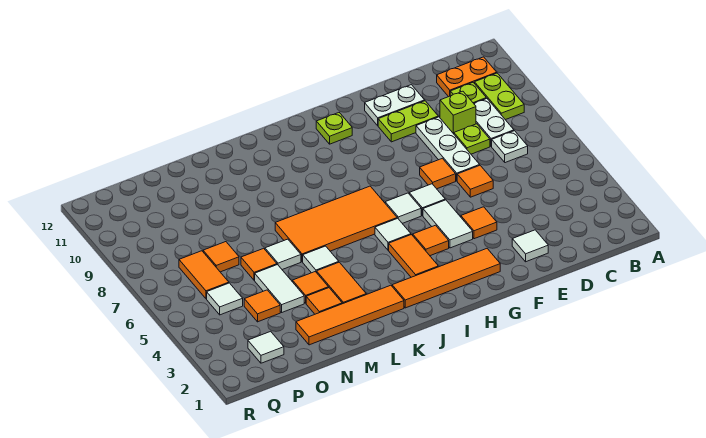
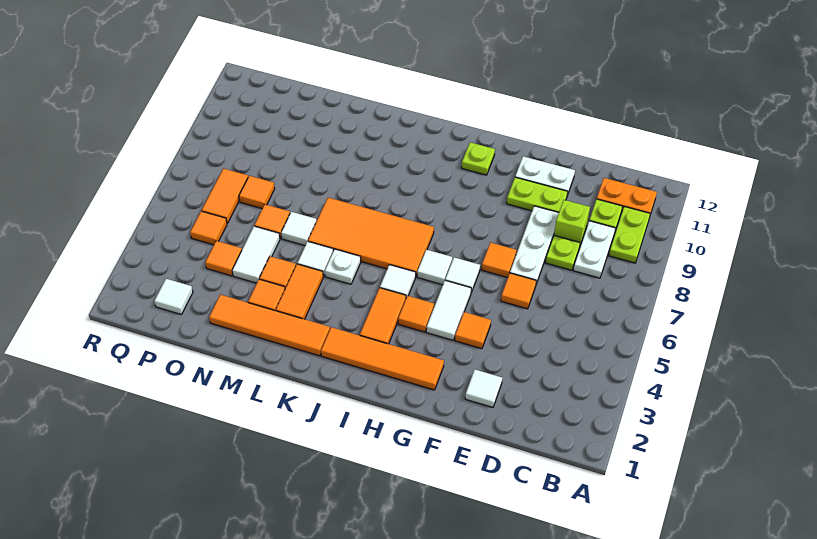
white plate C7 level 1 -> white plate K5 level 1
white tile P5 level 1 -> orange tile P5 level 1

